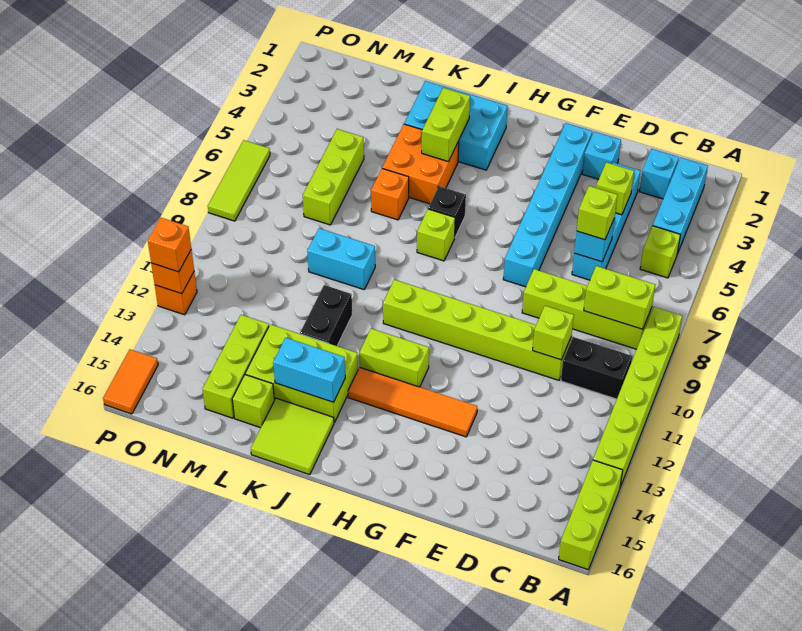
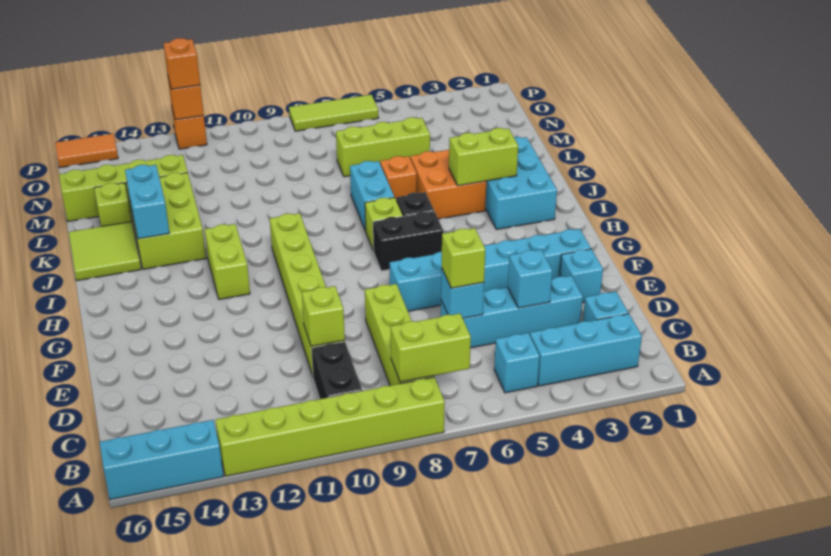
lime brick A14:A16 level 1 -> cyan brick A14:A16 level 1
lime brick B5 level 1 -> cyan brick B5 level 1
lime brick B8:C8 level 2 -> lime brick B7:B8 level 2
lime brick D4 level 2 -> cyan brick D4 level 2
orange tile F13:I13 level 1 -> none
cyan brick K9:L9 level 1 -> cyan brick J7:K7 level 1
black brick K11:K12 level 1 -> black brick H6:H7 level 1
lime brick M13:M15 level 1 -> lime brick M13:M16 level 1

